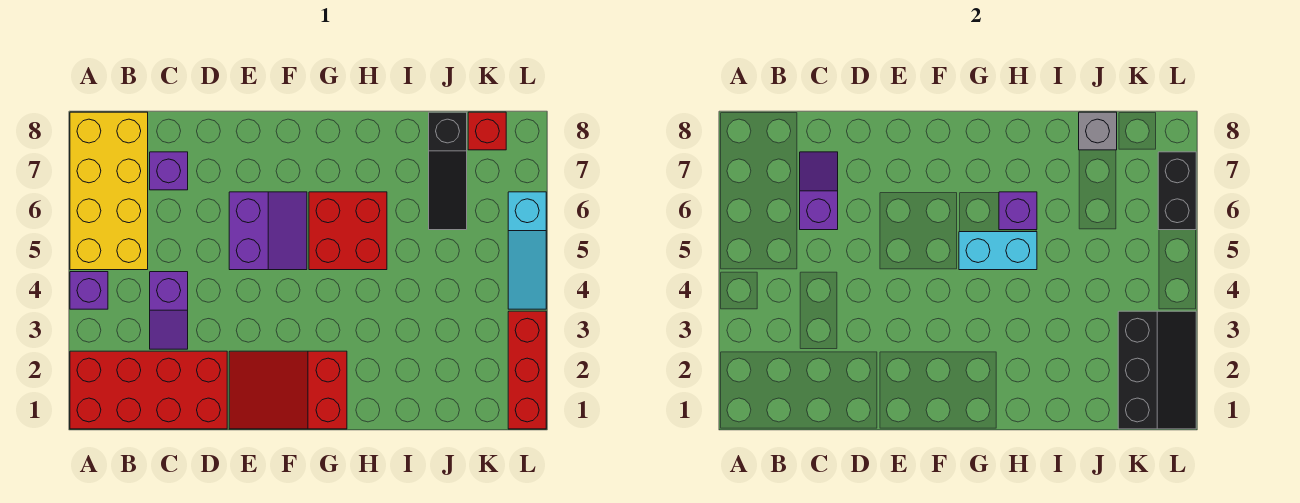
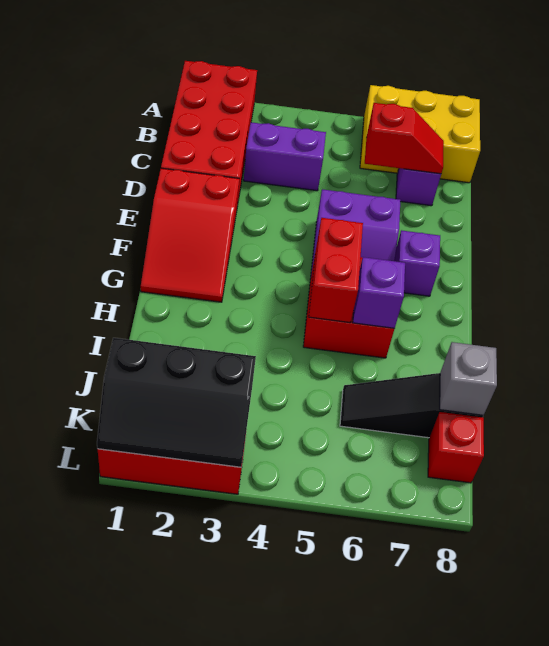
purple brick A4 level 1 -> purple brick F7 level 1
yellow brick A5:B8 level 1 -> yellow brick A6:B8 level 1
purple slope C3:C4 level 1 top 4 -> purple brick C3:C4 level 1
purple slope C6:C7 level 2 top 6 -> red slope C6:C7 level 2 top 6
red slope E1:G2 level 1 top G -> red slope E1:G2 level 1 top E
cyan brick G5:H5 level 2 -> red brick G5:H5 level 2
cyan slope L4:L6 level 1 top 6 -> none
black brick L6:L7 level 2 -> none

